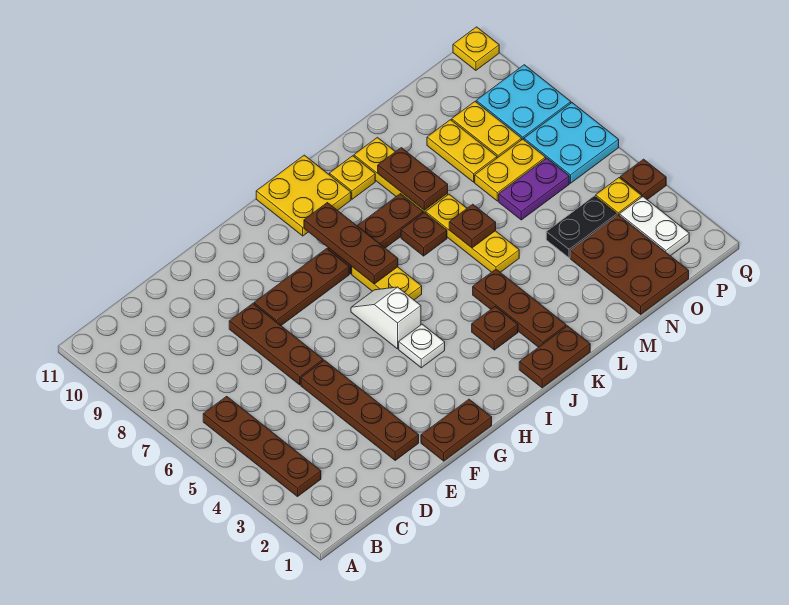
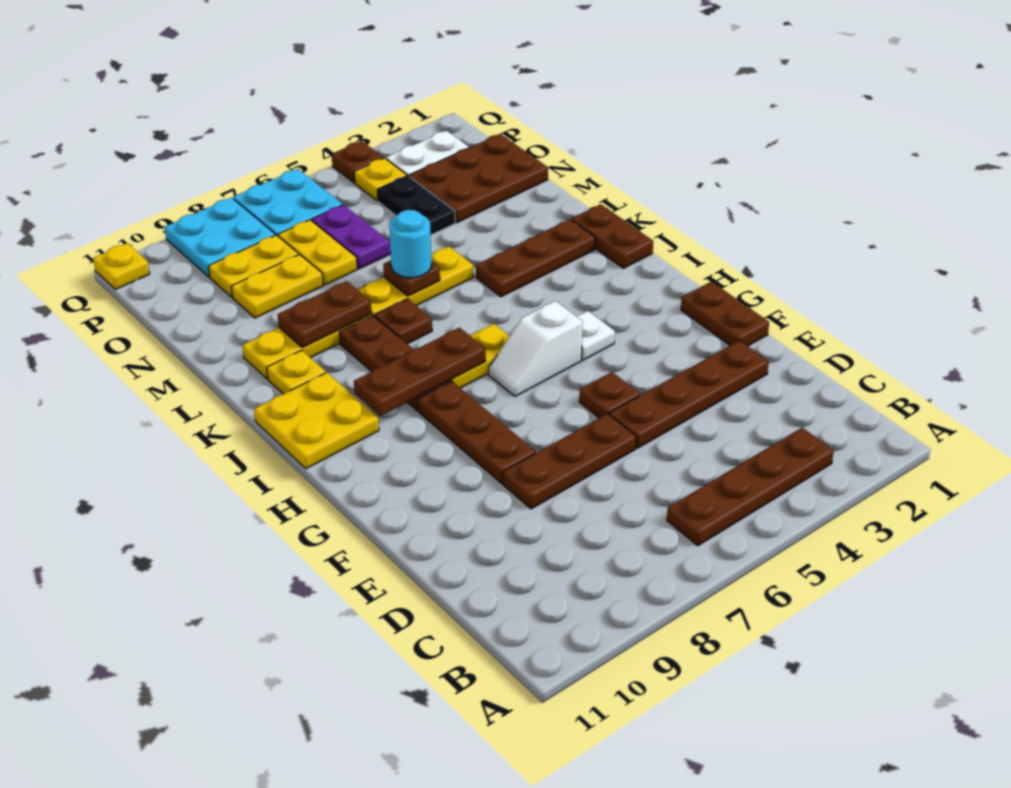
brown plate J3 level 1 -> brown plate F5 level 1
none -> cyan round brick L6 level 3

